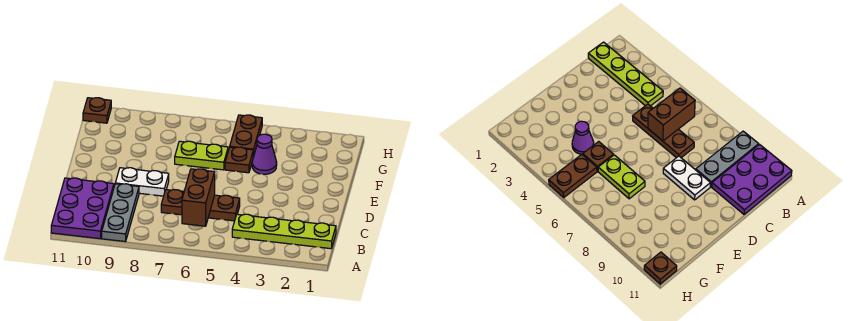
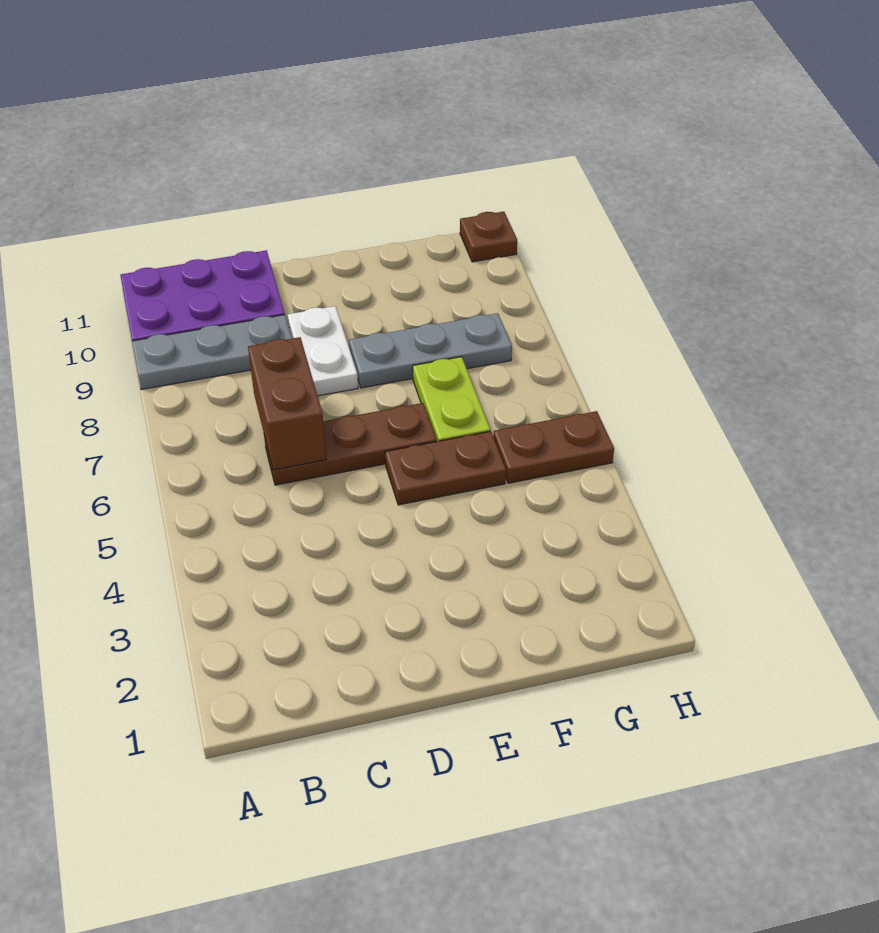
lime plate B1:B4 level 1 -> none
brown brick B6:C6 level 2 -> brown brick C6:C7 level 2
brown plate C5:C7 level 1 -> brown plate C6:E6 level 1
none -> grey plate E8:G8 level 1
purple cone F4 level 1 -> none
brown plate F5 level 1 -> brown plate E5:F5 level 1

